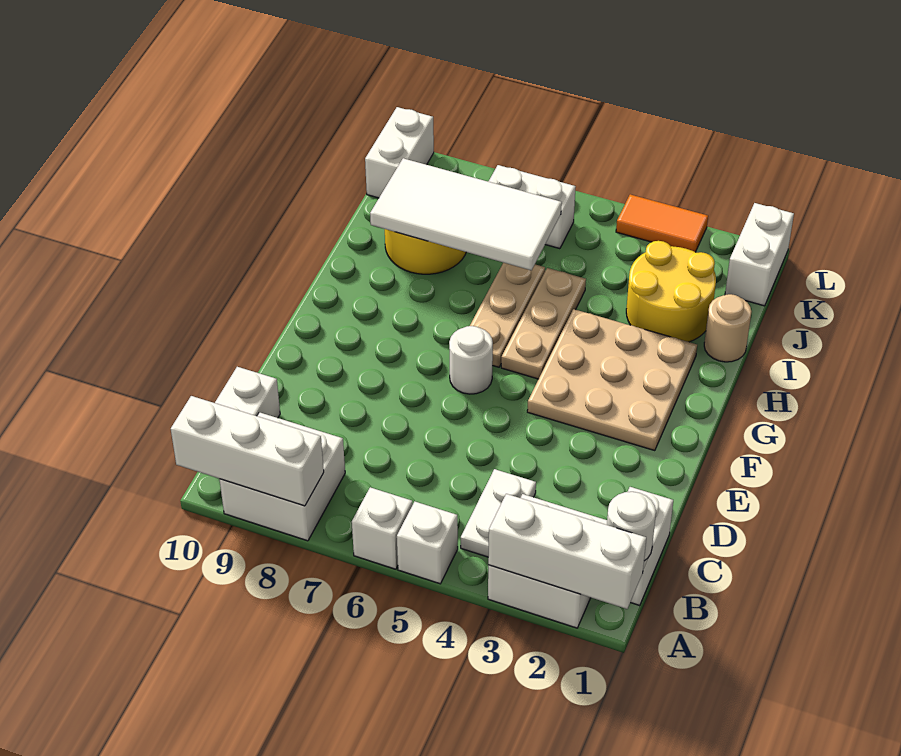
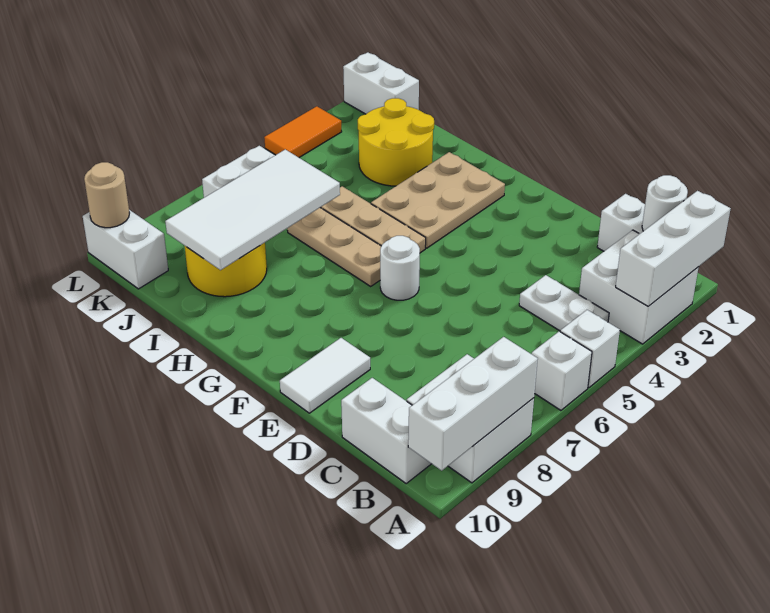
none -> white tile E9:E10 level 1
tan plate F2:H4 level 1 -> tan plate G2:H4 level 1
tan round brick I1 level 1 -> tan round brick L10 level 2

